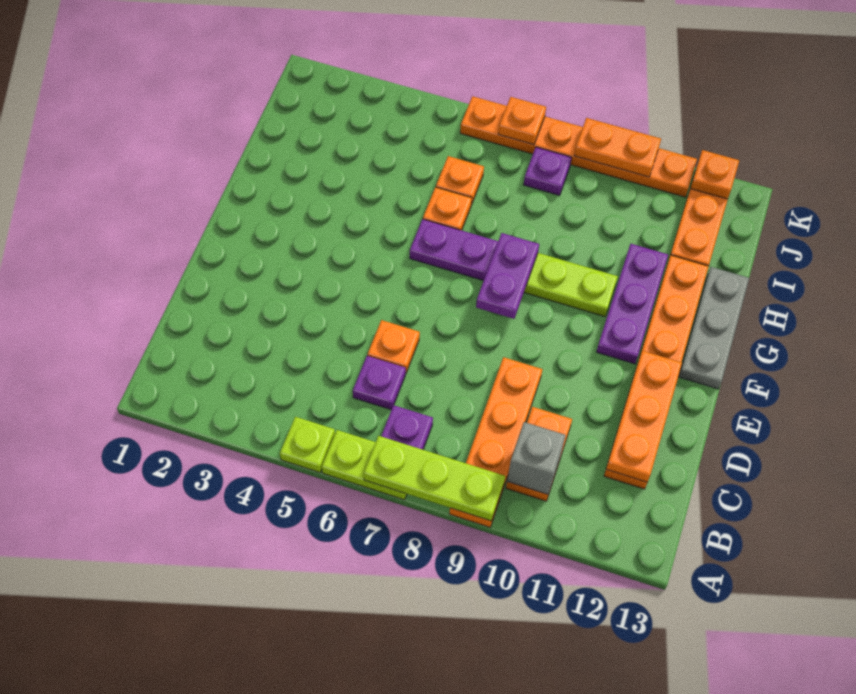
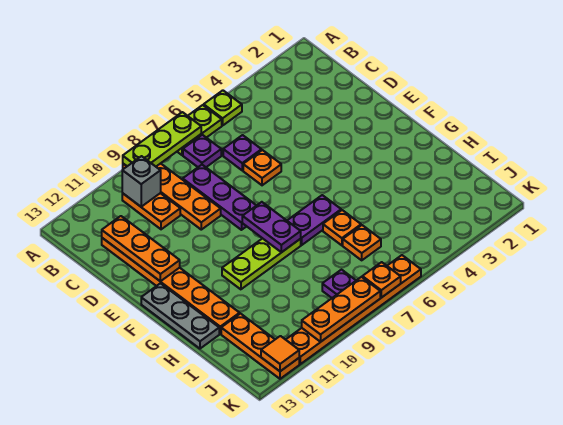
purple plate F11:H11 level 1 -> purple plate C8:E8 level 1
orange plate K9:K10 level 2 -> orange plate K8:K10 level 2
orange plate K12 level 2 -> orange tile K12 level 2

